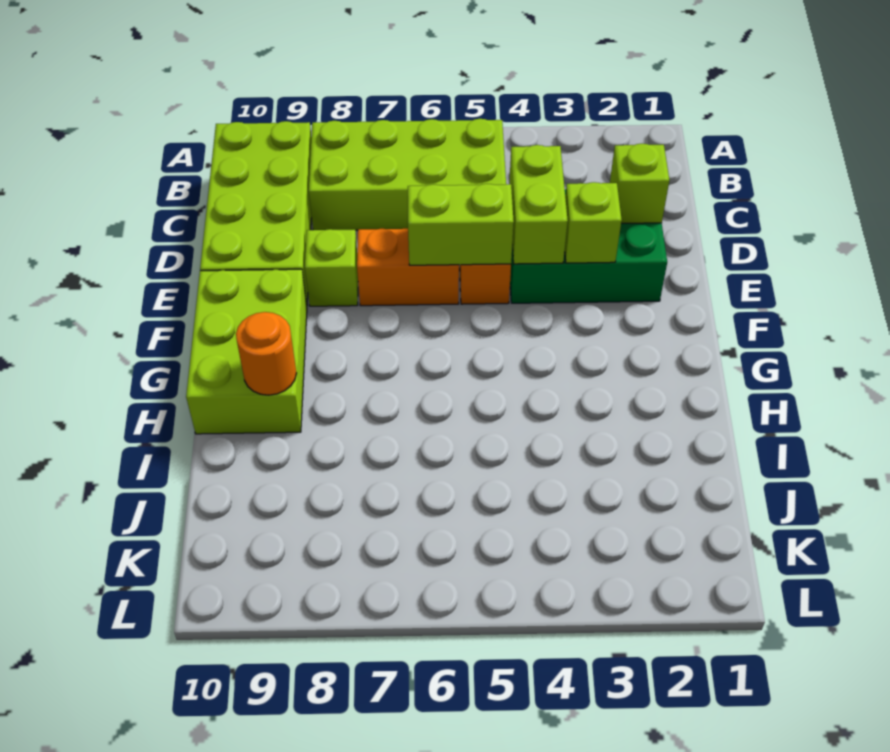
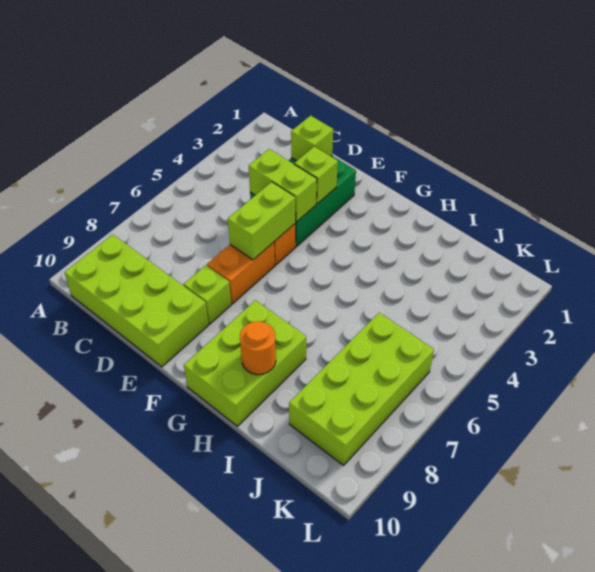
lime brick B5:C8 level 1 -> lime brick J6:K9 level 1
lime brick F9:H10 level 1 -> lime brick G8:H10 level 1

